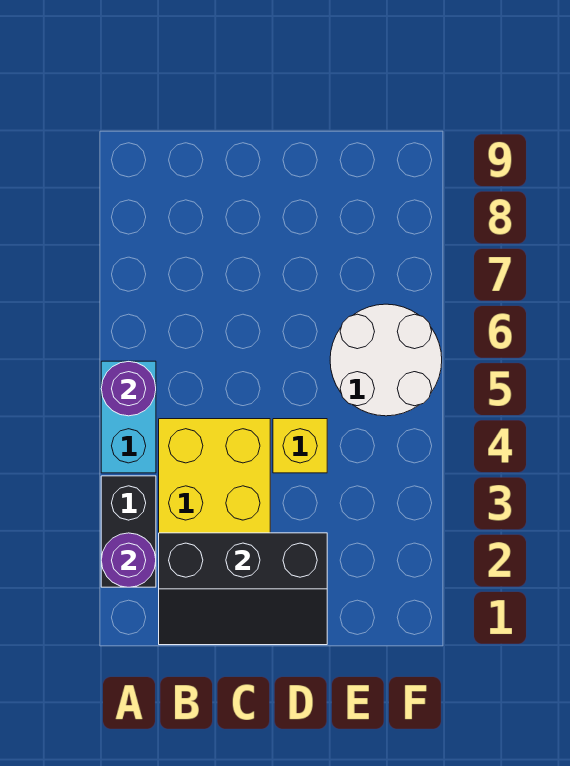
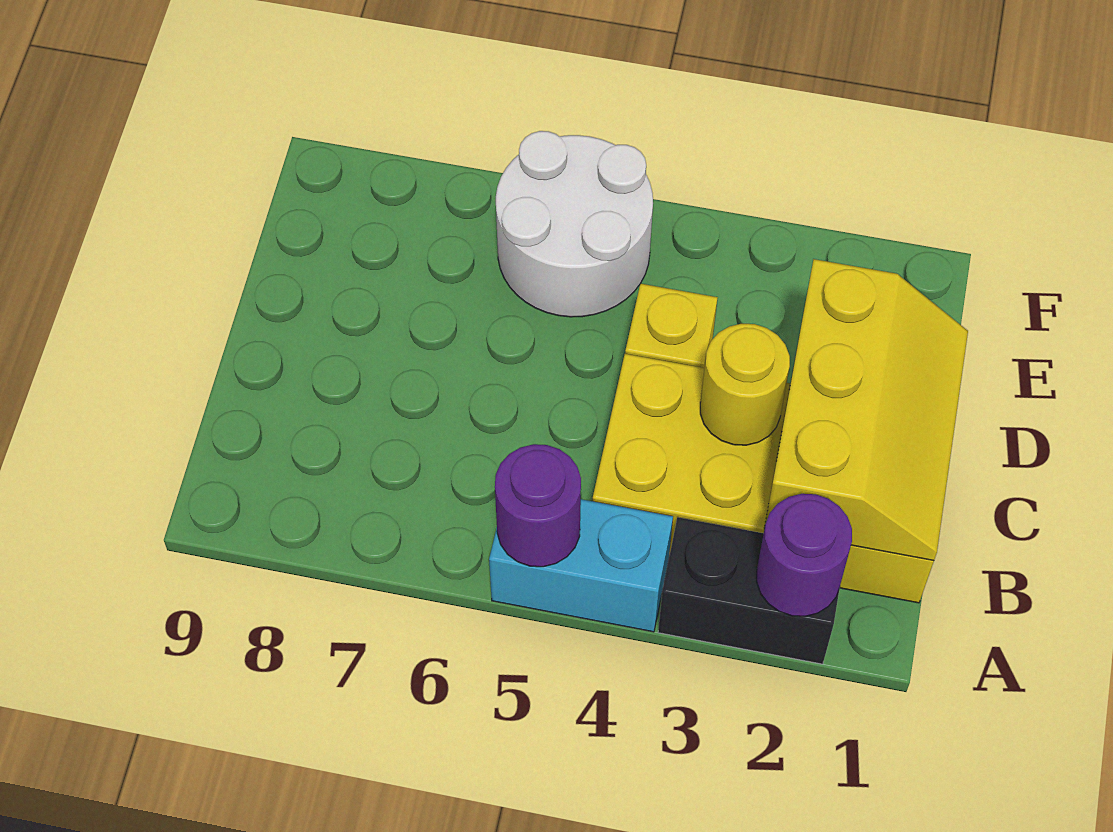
black slope B1:D2 level 2 top 2 -> yellow slope B1:D2 level 2 top 2
none -> yellow round brick C3 level 2

